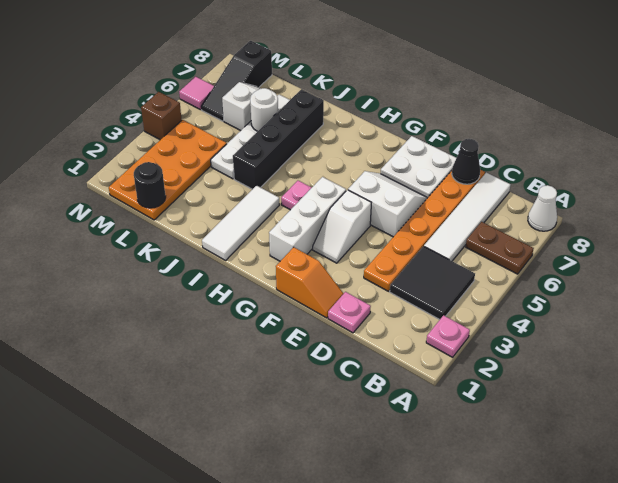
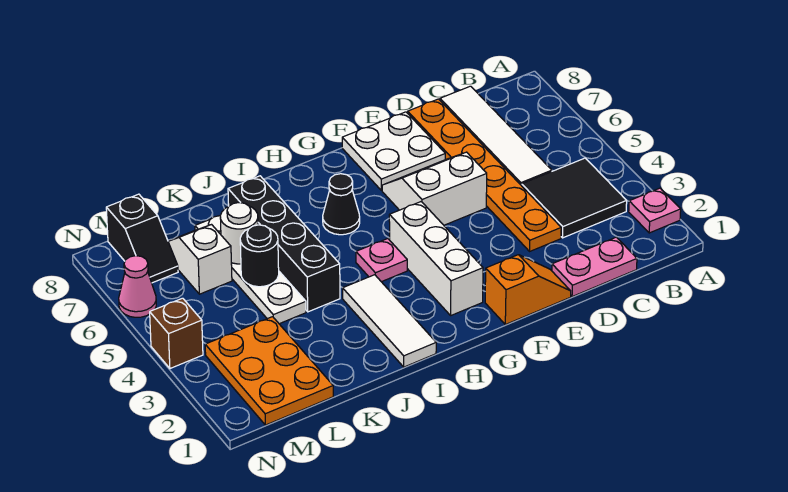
brown plate A6:B6 level 1 -> none
white cone A8 level 1 -> none
pink plate D1 level 1 -> pink plate C1:D1 level 1
black cone D8 level 2 -> black cone H6 level 1
white slope F3:F4 level 1 top 4 -> none
orange plate L1:M4 level 1 -> orange plate L1:M3 level 1
black round brick L1 level 2 -> black round brick K5 level 2
black slope M6:M8 level 1 top 8 -> black slope M7:M8 level 1 top 8
pink tile N6 level 1 -> pink cone N6 level 1

